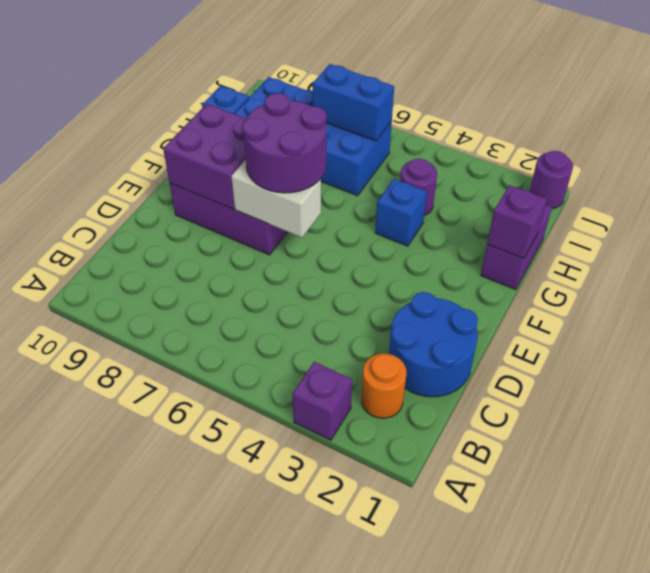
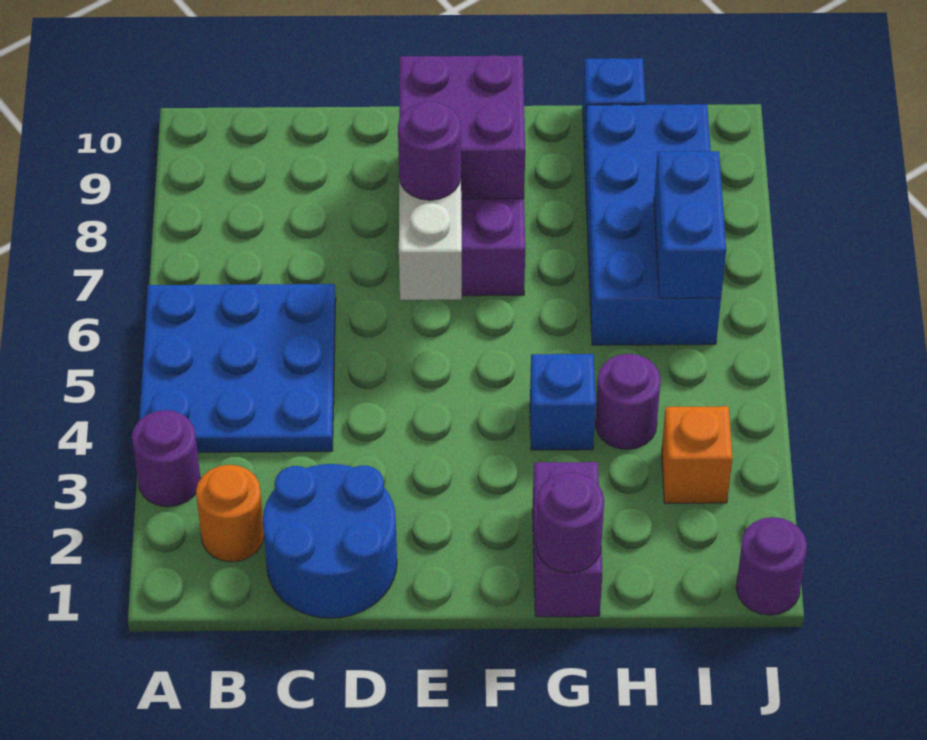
purple brick A3 level 1 -> purple round brick A3 level 1
none -> blue plate A4:C6 level 1
purple round brick E6:F7 level 3 -> purple round brick E7 level 3
purple brick G1:H1 level 1 -> purple brick G1:G2 level 1
purple brick G1 level 2 -> purple round brick G1 level 2
none -> orange brick I3 level 1

